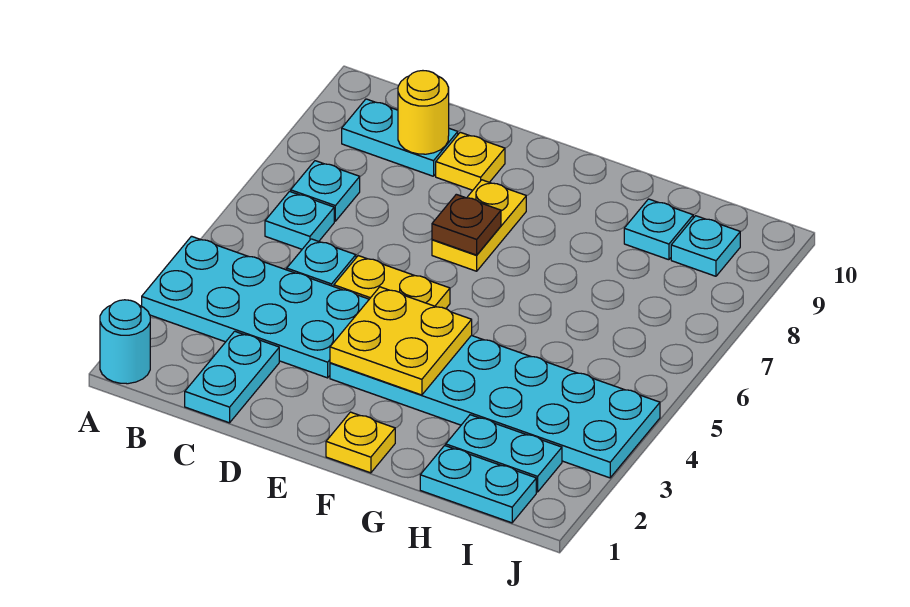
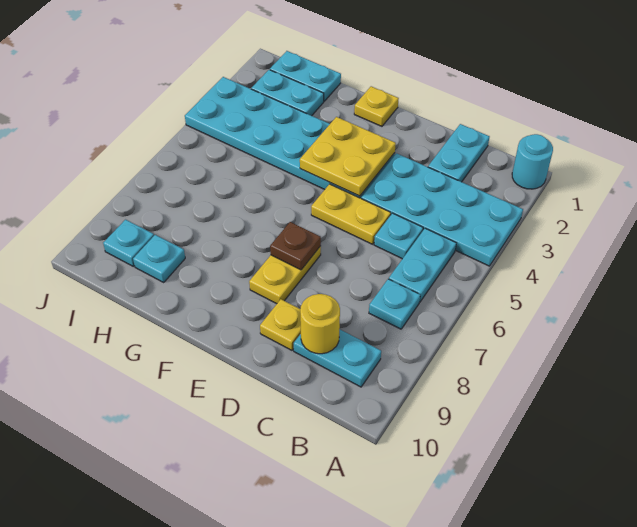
cyan plate B6 level 1 -> cyan plate B5:B6 level 1

